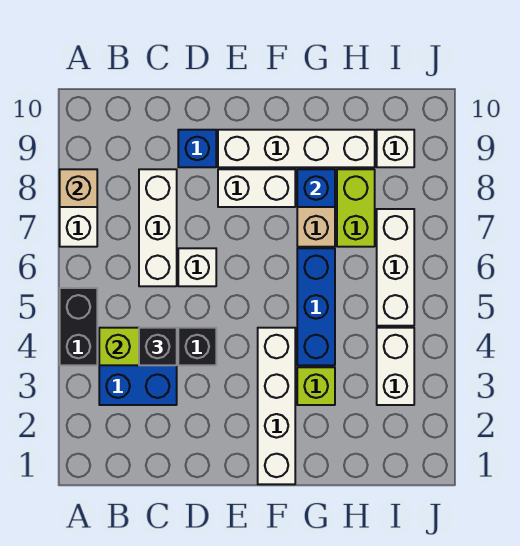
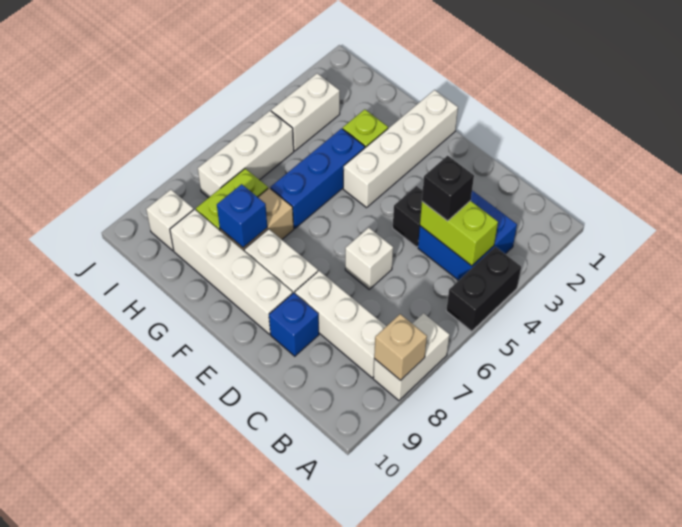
white brick C6:C8 level 1 -> white brick B8:D8 level 1

